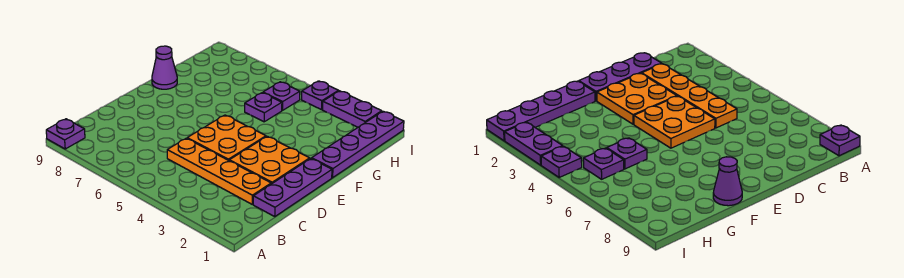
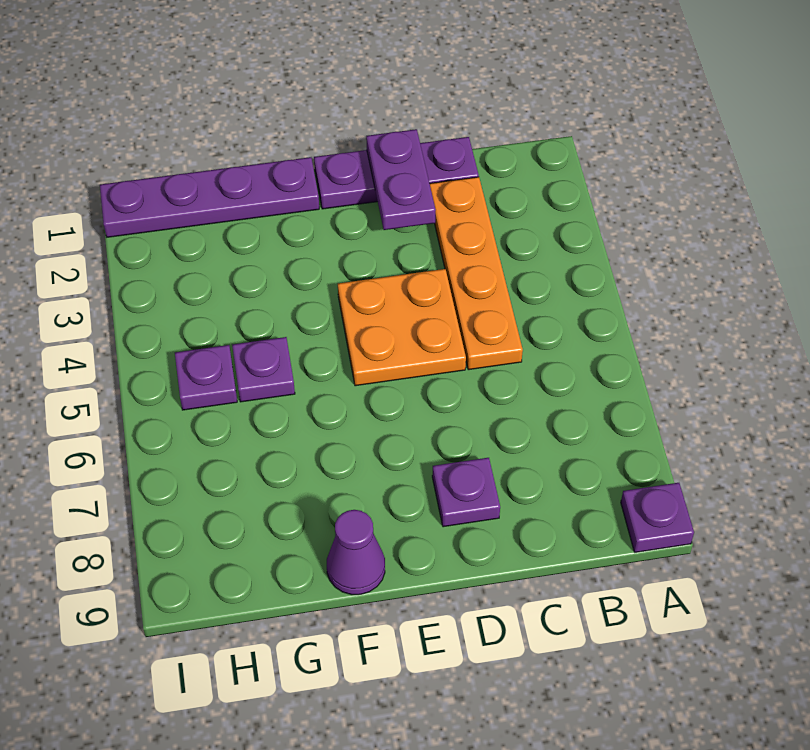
orange plate D2:E3 level 1 -> none
purple plate I2:I3 level 1 -> purple plate D1:D2 level 2
purple plate I4 level 1 -> purple plate D8 level 1

